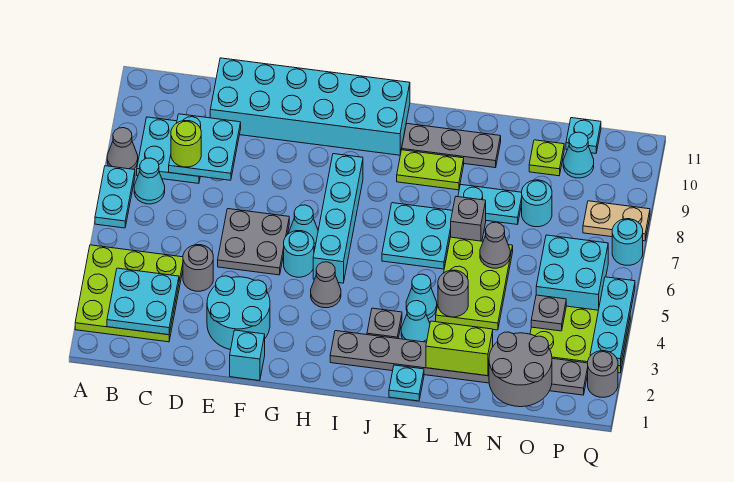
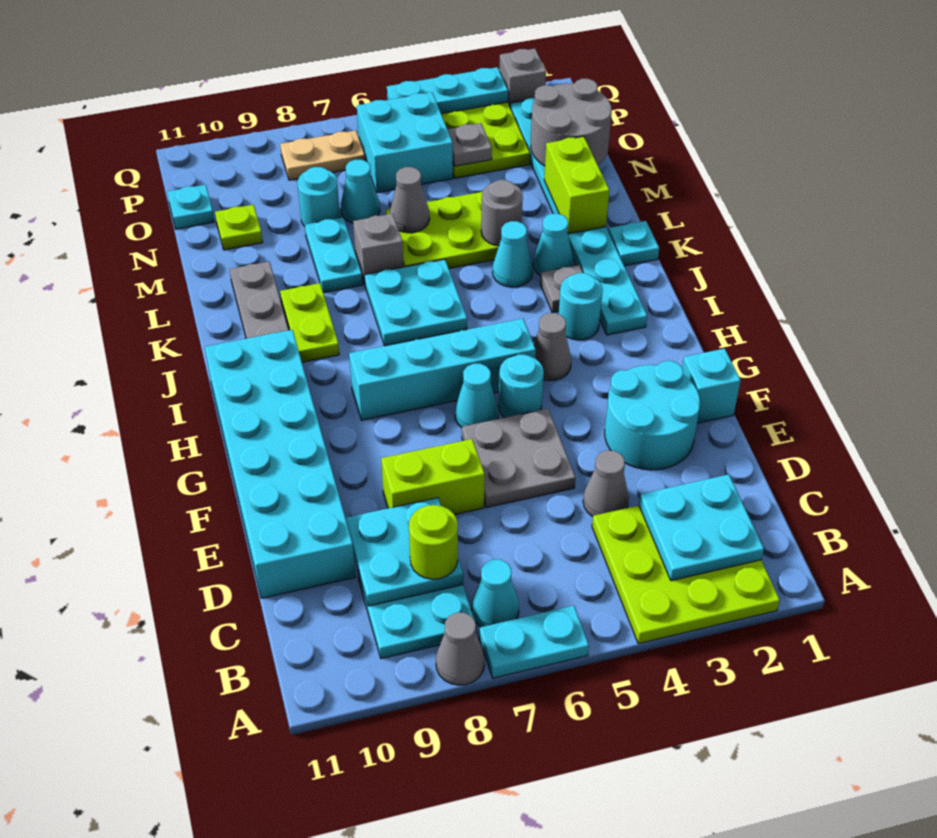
grey round brick D4 level 1 -> grey cone D4 level 1
none -> lime brick E7:E8 level 1
grey plate I2:P2 level 1 -> cyan plate I2:P2 level 1
cyan cone O10 level 1 -> cyan cone N7 level 1
tan plate P8:Q8 level 1 -> tan plate P7:P8 level 1
grey round brick Q2 level 1 -> grey brick Q2 level 1
cyan round brick Q7 level 1 -> cyan round brick I3 level 1

